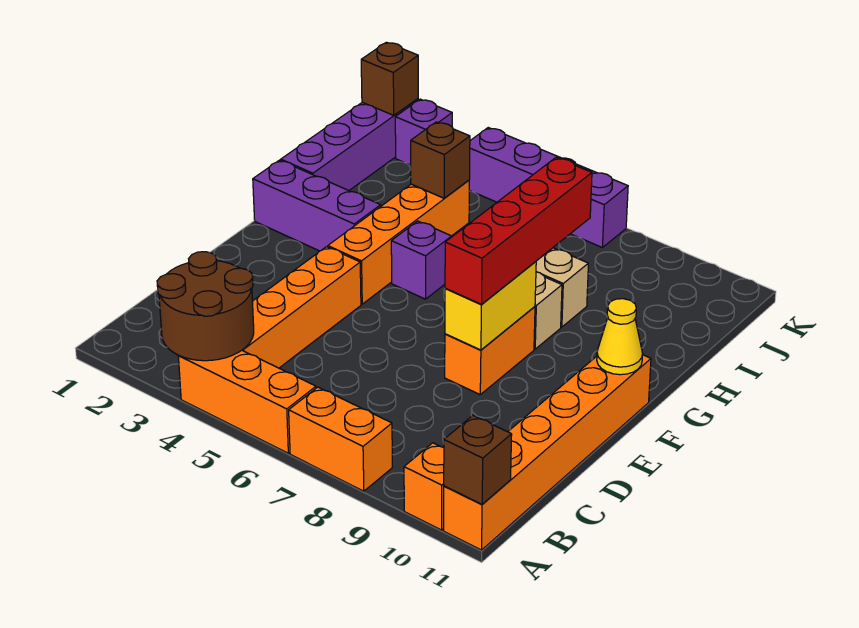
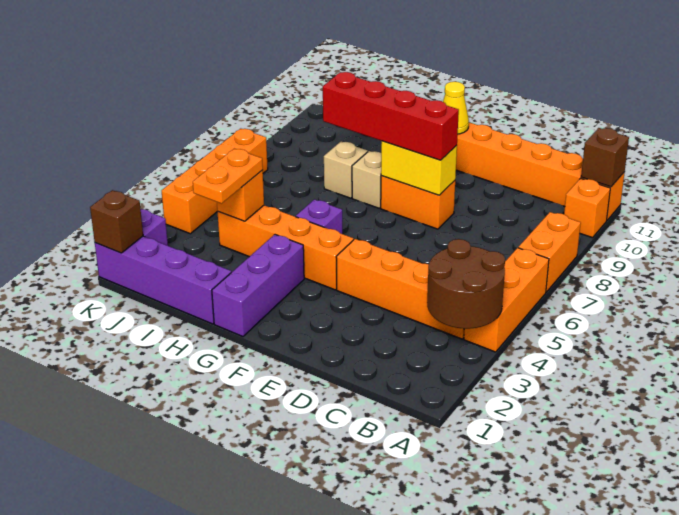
none -> orange plate I3:I4 level 3
brown brick I4 level 2 -> orange brick I4 level 2
purple brick K4:K7 level 1 -> orange brick K4:K7 level 1

